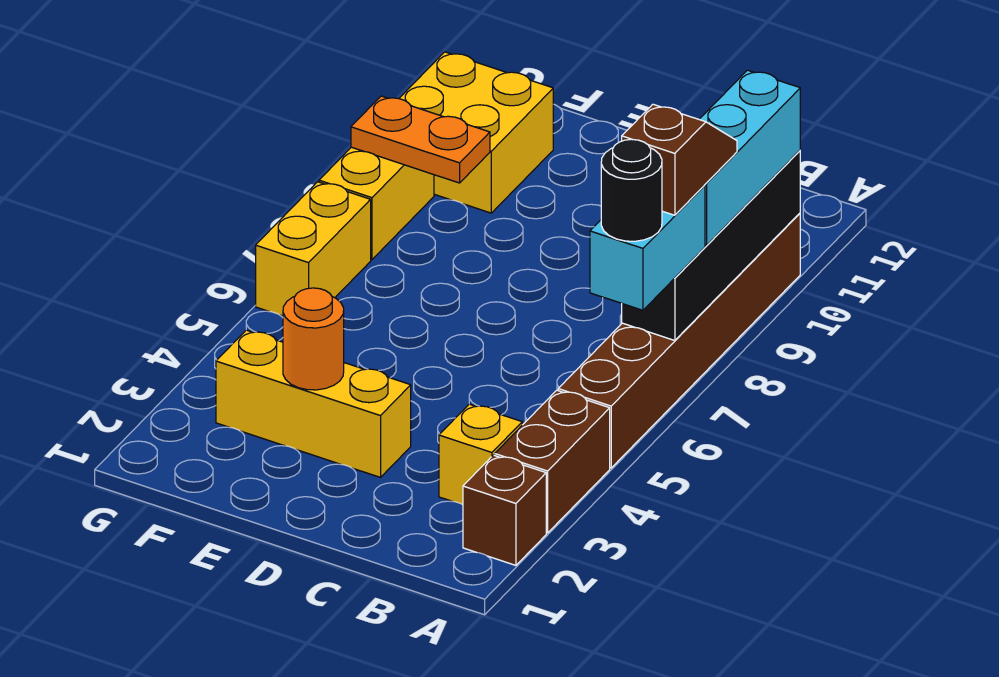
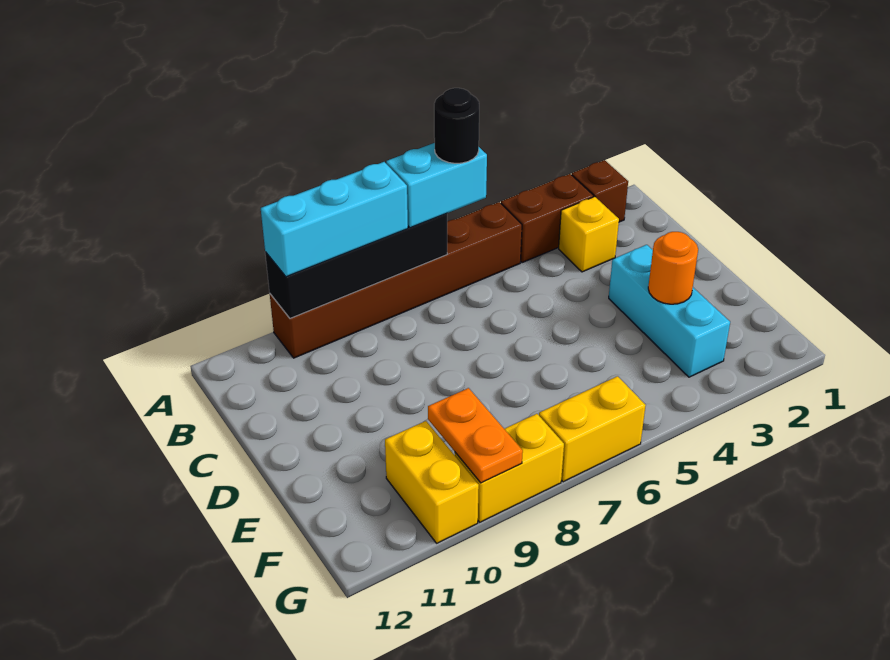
brown slope A7:A8 level 4 top 7 -> none
yellow brick D3:F3 level 1 -> cyan brick D3:F3 level 1
yellow brick F10:G11 level 1 -> yellow brick F10:G10 level 1

